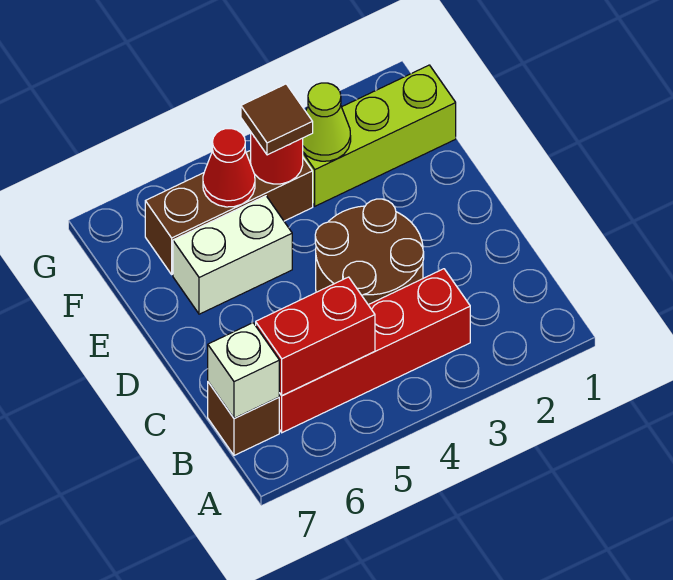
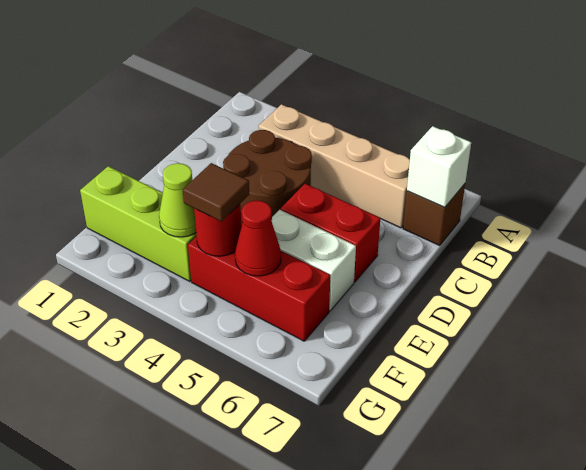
red brick B3:B6 level 1 -> tan brick B3:B6 level 1
red brick B5:B6 level 2 -> red brick D5:D6 level 1
brown brick F4:F6 level 1 -> red brick F4:F6 level 1

